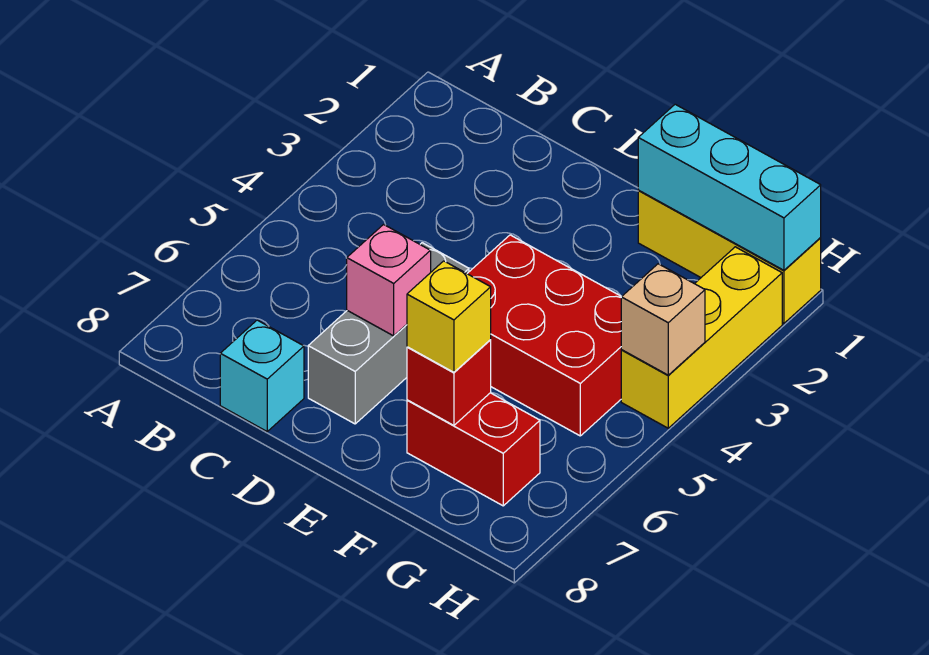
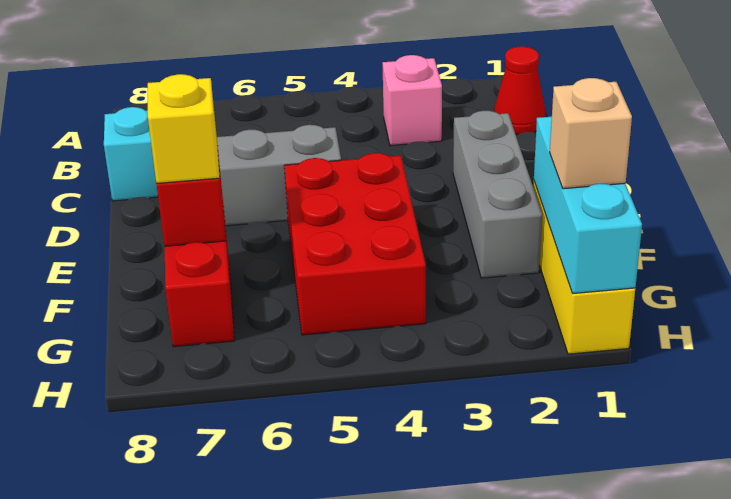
none -> red cone B1 level 1
none -> grey brick D2:F2 level 1
pink brick D6 level 2 -> pink brick B3 level 1
yellow brick H2:H4 level 1 -> none
tan brick H4 level 2 -> tan brick G1 level 3

